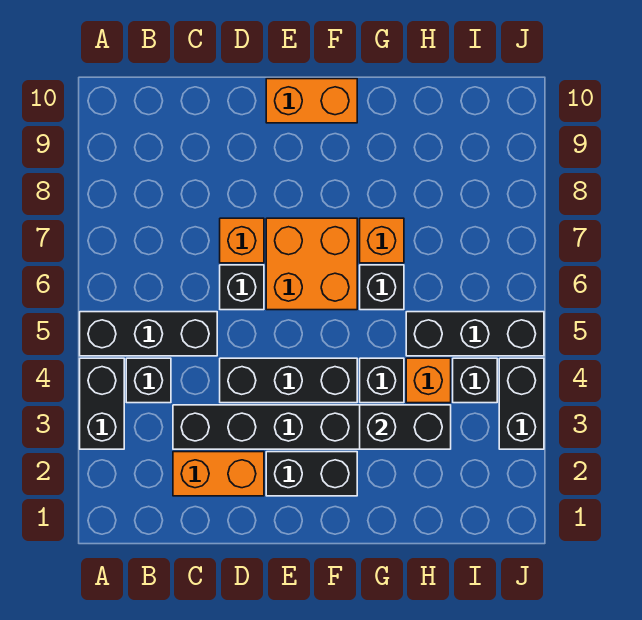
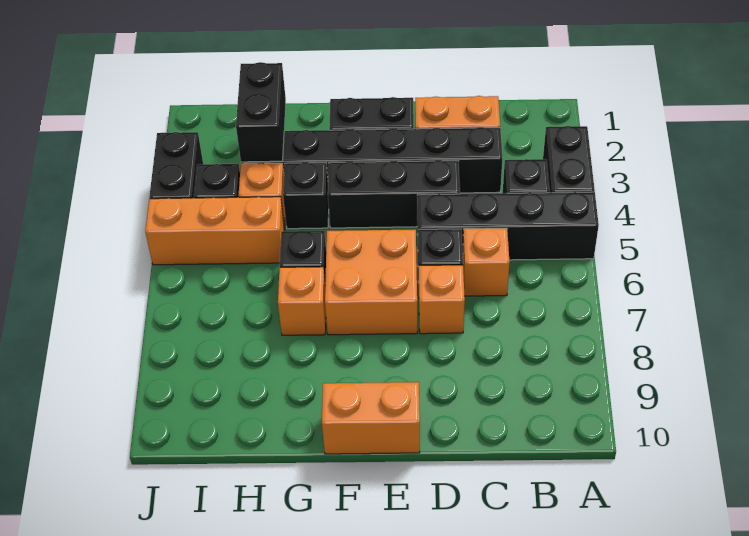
black brick A5:C5 level 1 -> black brick A5:D5 level 1
none -> orange brick C6 level 1
black brick G3:H3 level 2 -> black brick H2:H3 level 2
black brick H5:J5 level 1 -> orange brick H5:J5 level 1

